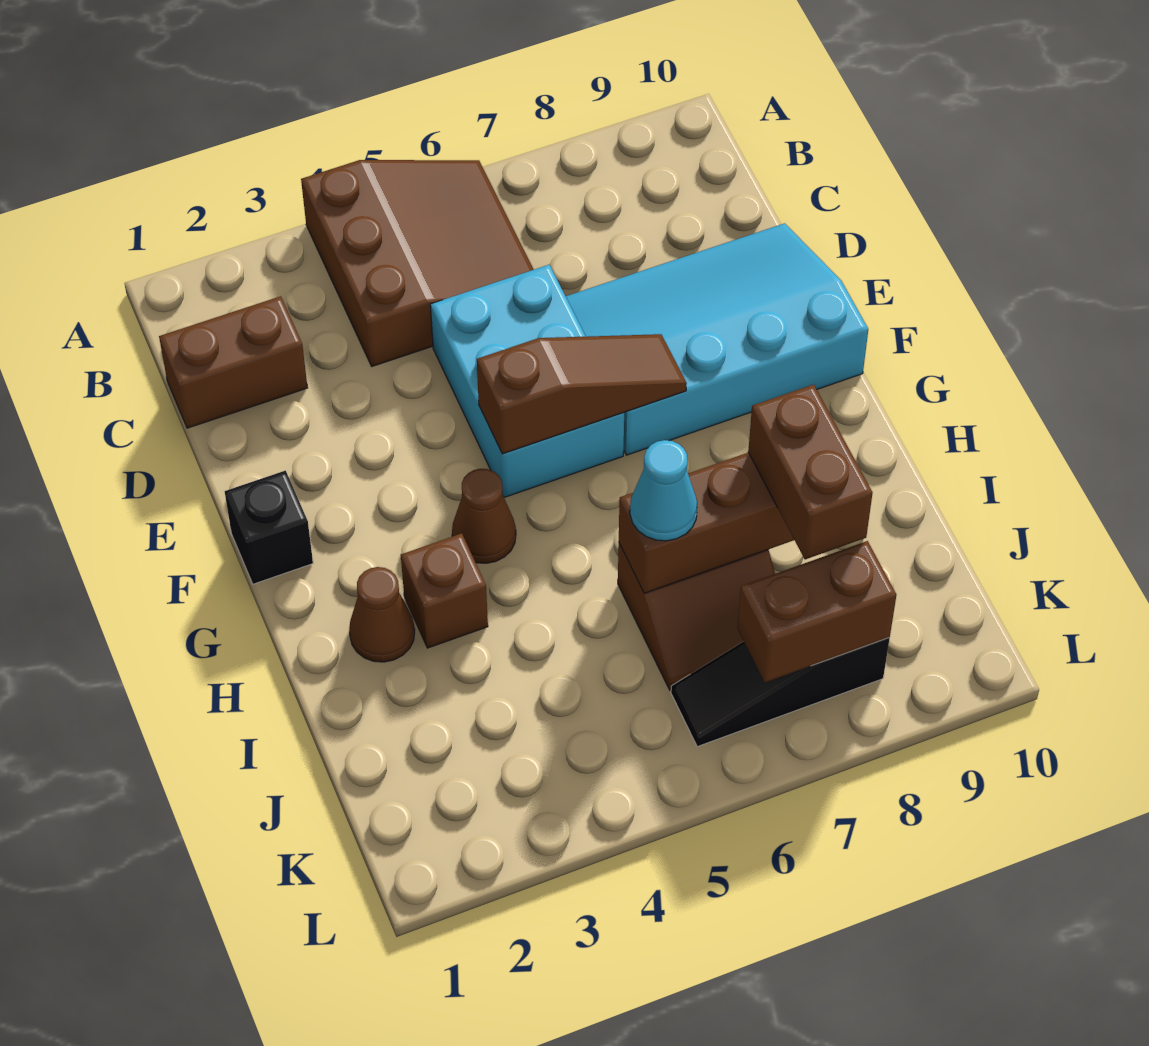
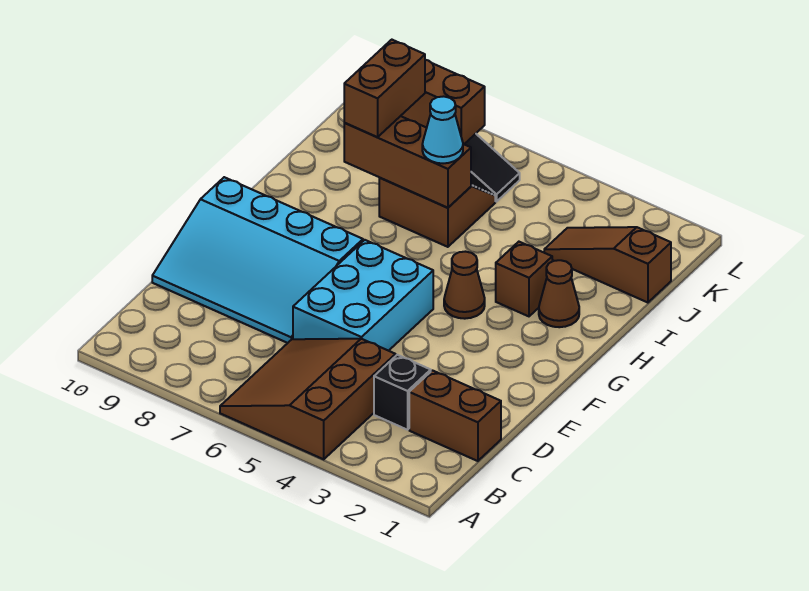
black brick F1 level 1 -> black brick C3 level 1
brown slope F5:F7 level 2 top 5 -> brown slope J1:J3 level 1 top 1

